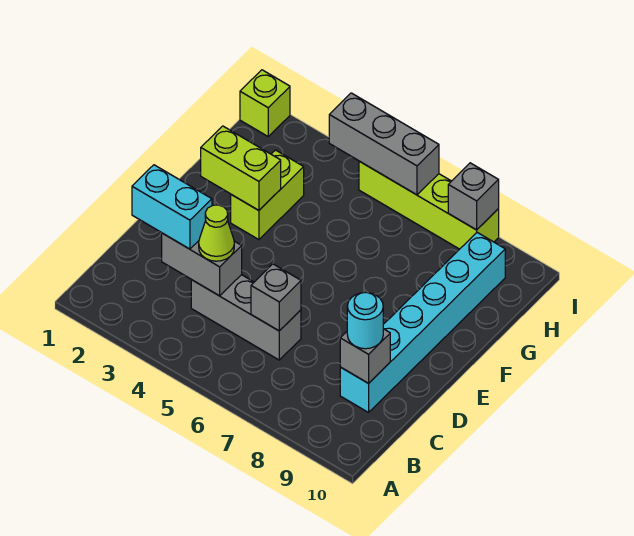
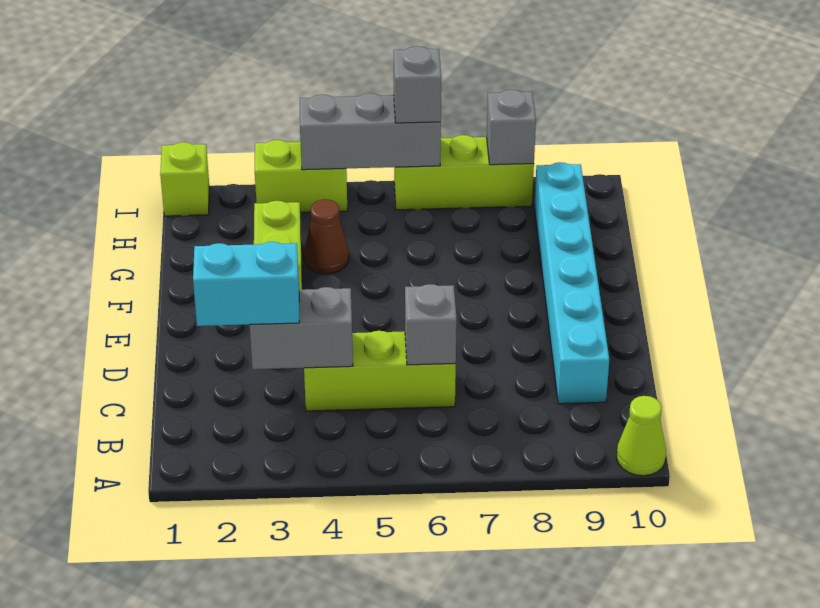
grey brick C4:C6 level 1 -> lime brick C4:C6 level 1
lime cone C4 level 3 -> lime cone A10 level 1
grey brick C9 level 2 -> grey brick I6 level 3
cyan round brick C9 level 3 -> none
lime brick F2:F3 level 2 -> lime brick I3:I4 level 1
none -> brown cone G4 level 1
lime brick I5:I8 level 1 -> lime brick I6:I8 level 1

